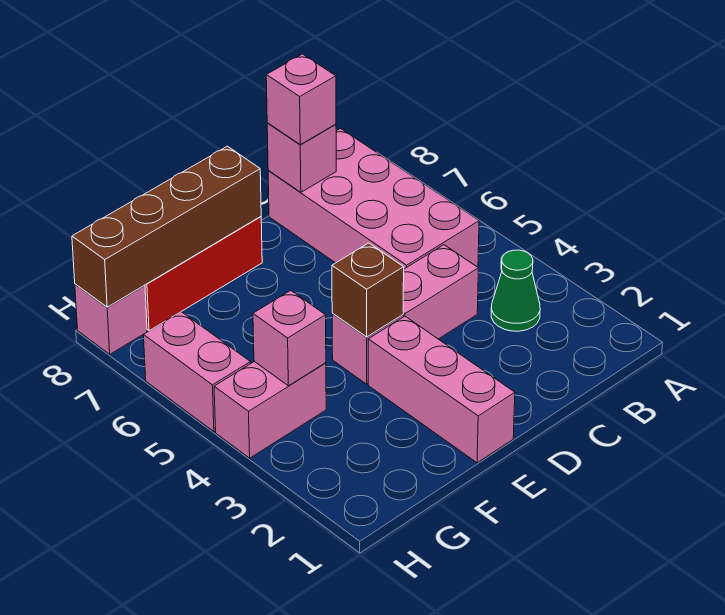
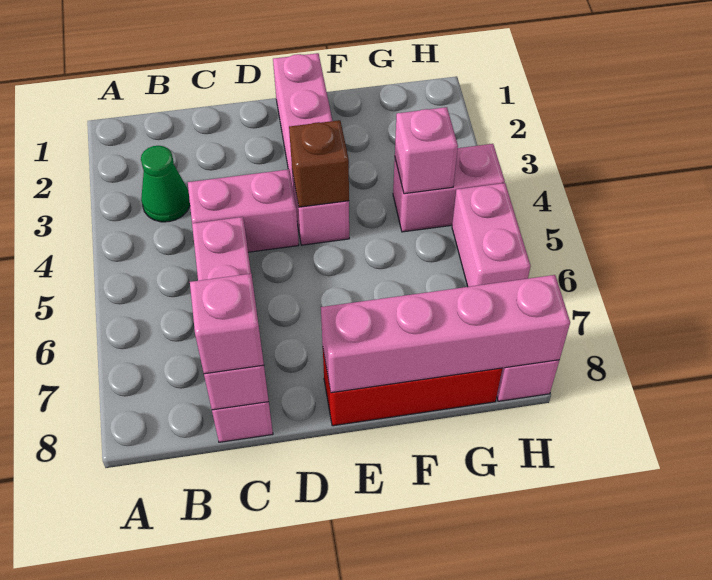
pink brick B5:C8 level 1 -> pink brick C5:C8 level 1
brown brick E8:H8 level 2 -> pink brick E8:H8 level 2

